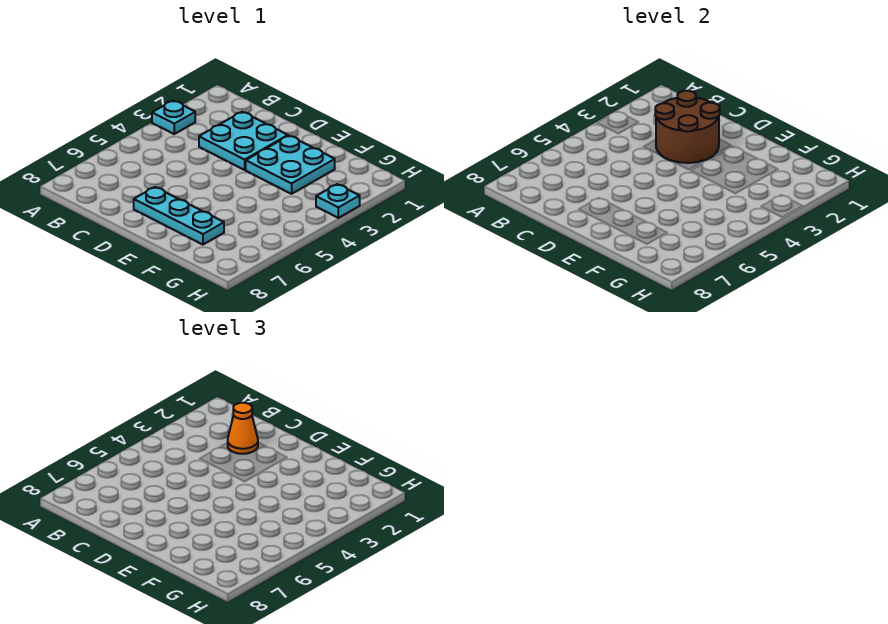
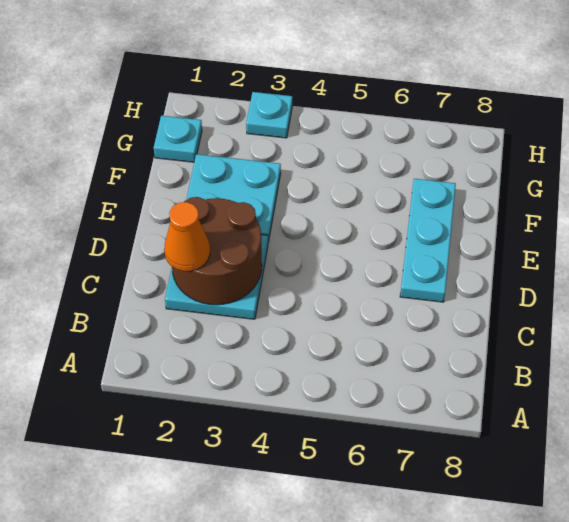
cyan plate A3 level 1 -> cyan plate G1 level 1

